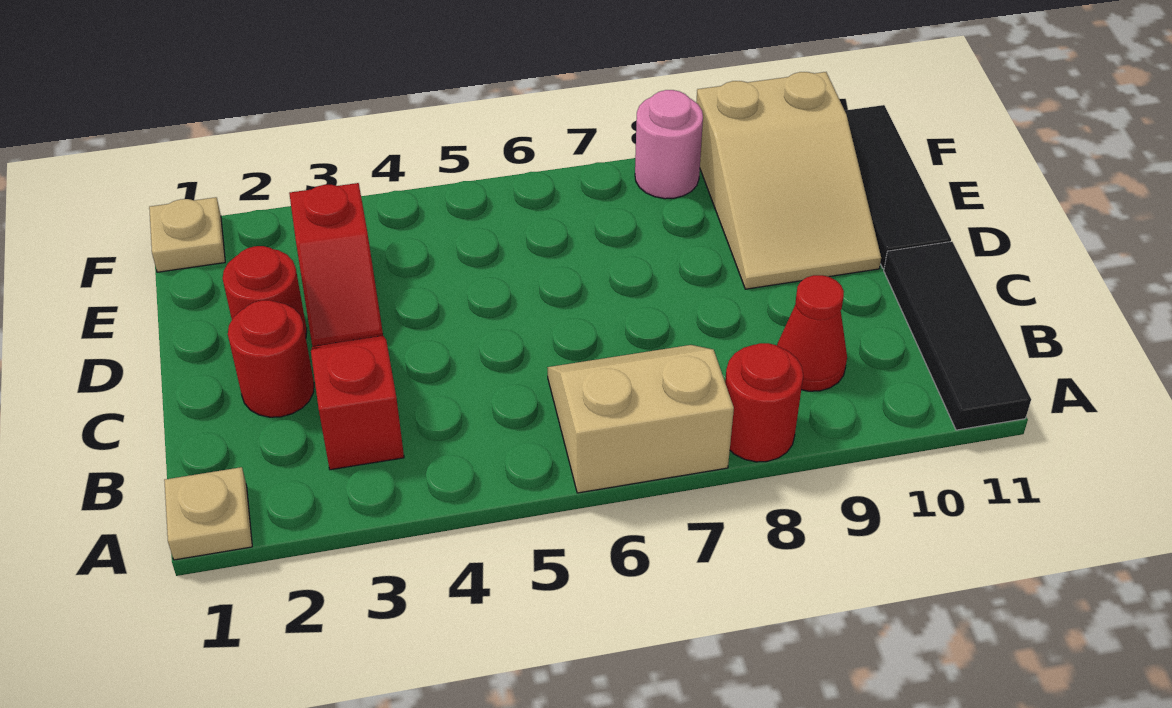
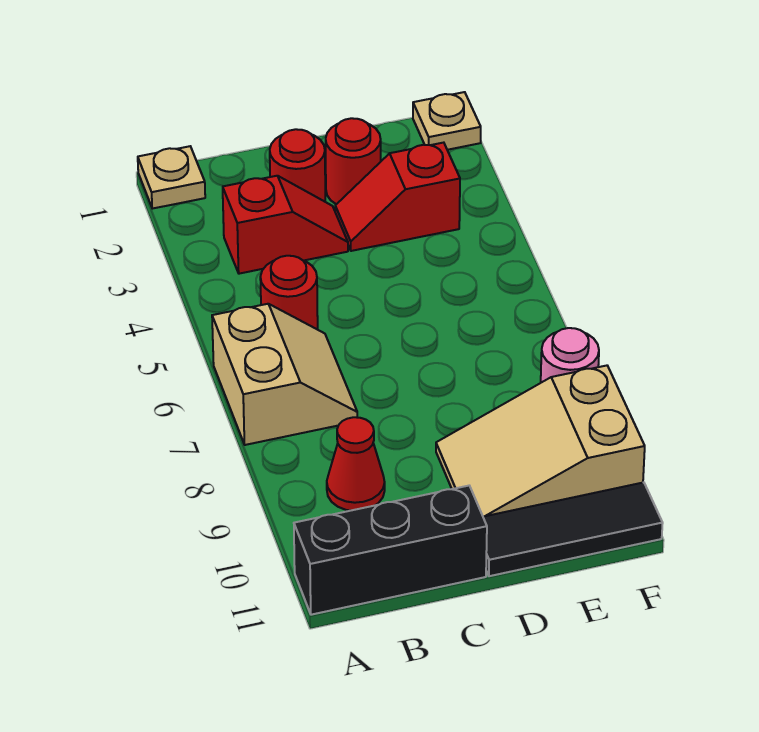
red round brick A8 level 1 -> red round brick B5 level 1
black tile A11:C11 level 1 -> black brick A11:C11 level 1

